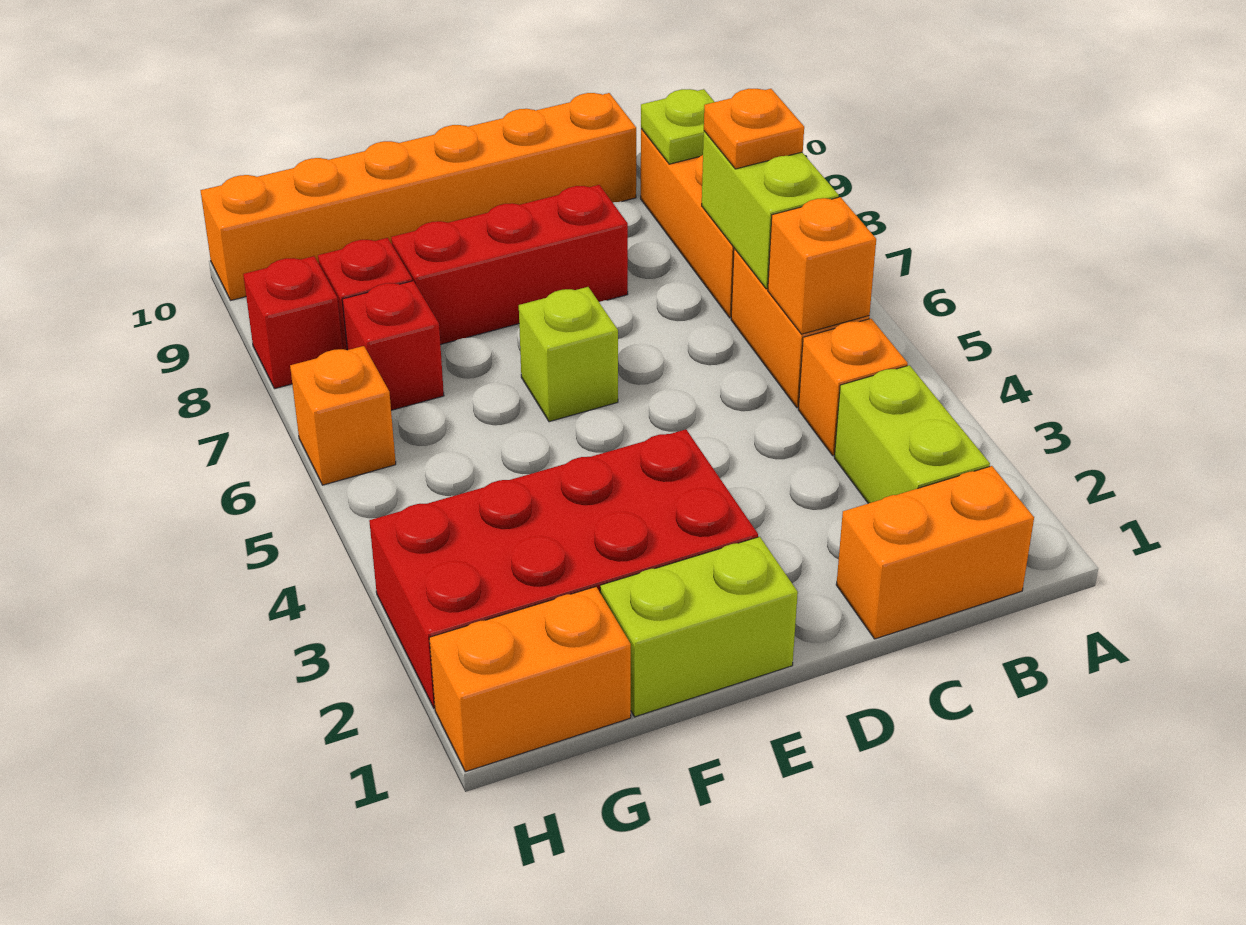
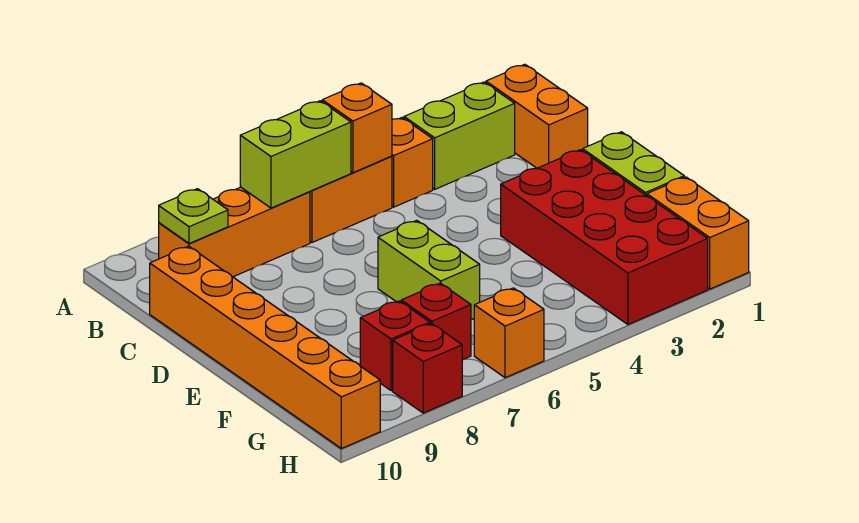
orange plate B7 level 3 -> none
red brick D8:F8 level 1 -> none
lime brick E6 level 1 -> lime brick E6:F6 level 1

